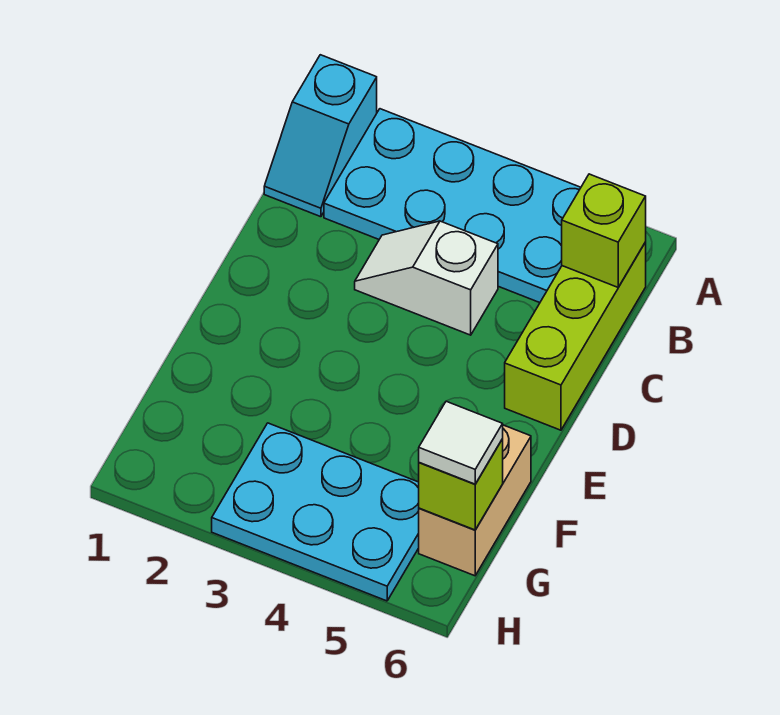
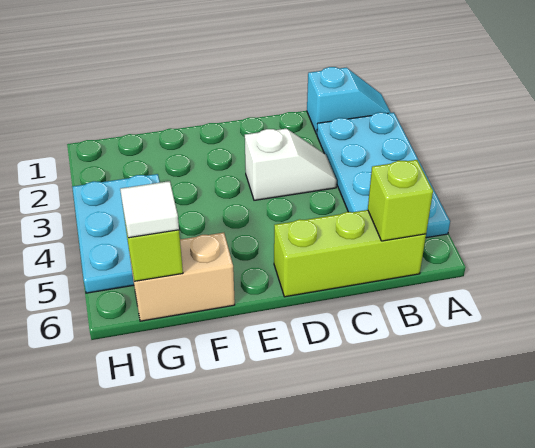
cyan slope A1:B1 level 1 top A -> cyan slope A1:B1 level 1 top B
white slope C3:C4 level 1 top 4 -> white slope C3:D3 level 1 top D

